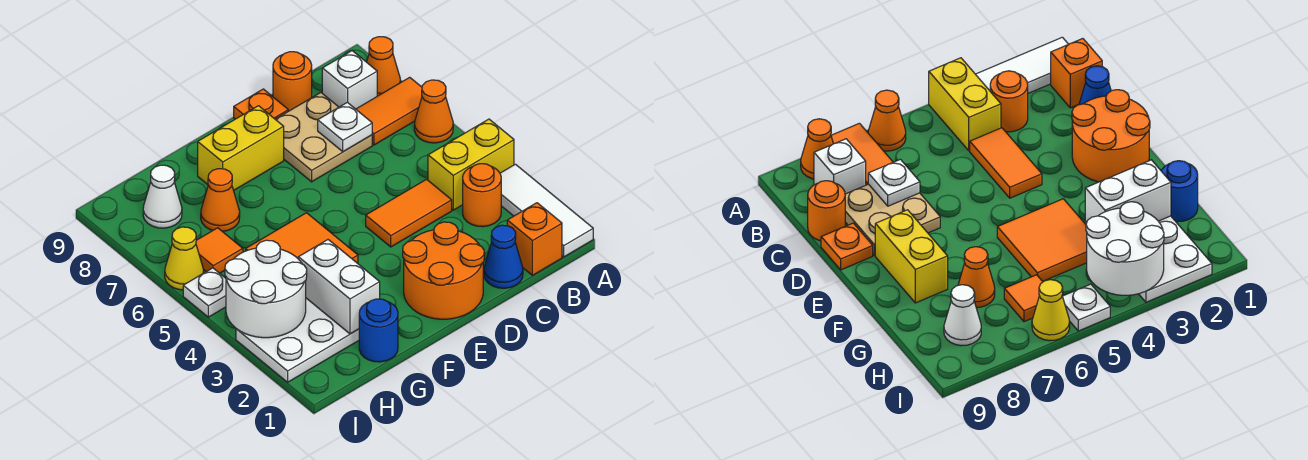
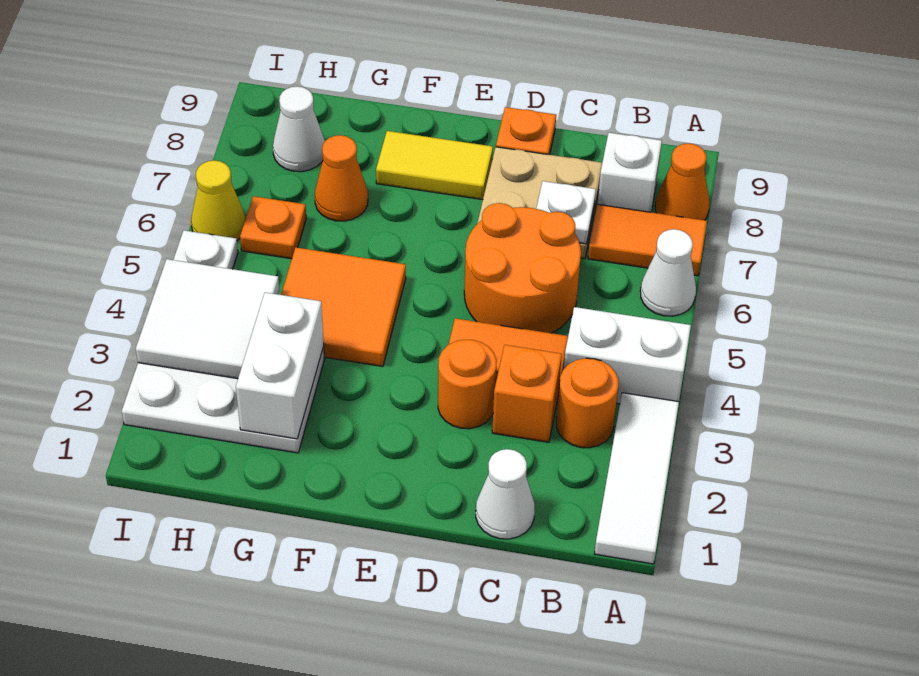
yellow brick A4:B4 level 1 -> white brick A4:B4 level 1
orange cone A6 level 1 -> white cone A6 level 1
orange brick B1 level 1 -> orange brick C3 level 1
blue cone C1 level 1 -> white cone C1 level 1
orange round brick C9 level 1 -> orange round brick D3 level 1
orange round brick D1:E2 level 1 -> orange round brick C5:D6 level 1
yellow brick E8:F8 level 1 -> yellow tile E8:F8 level 1
blue round brick G1 level 1 -> none
white round brick H3:I4 level 2 -> white tile H3:I4 level 2
orange tile H6 level 1 -> orange plate H6 level 1

